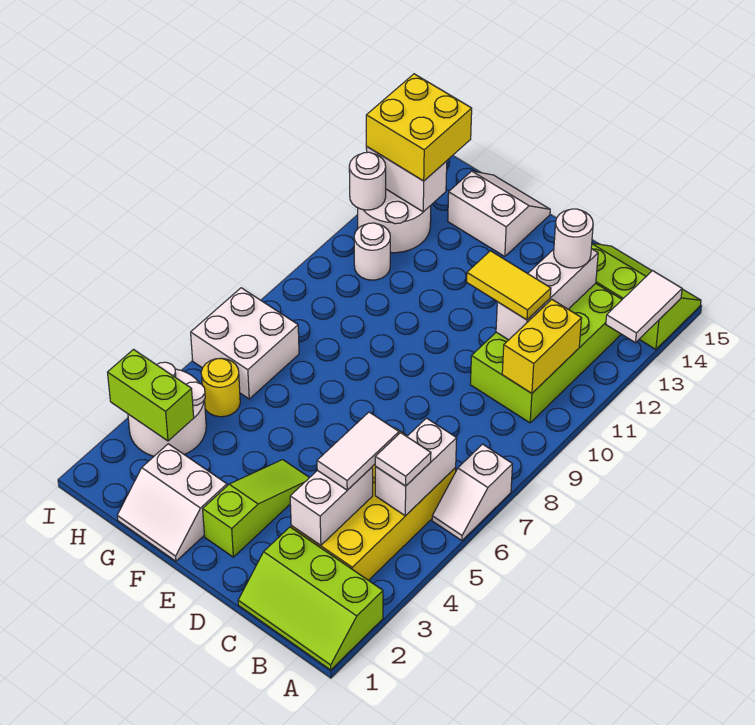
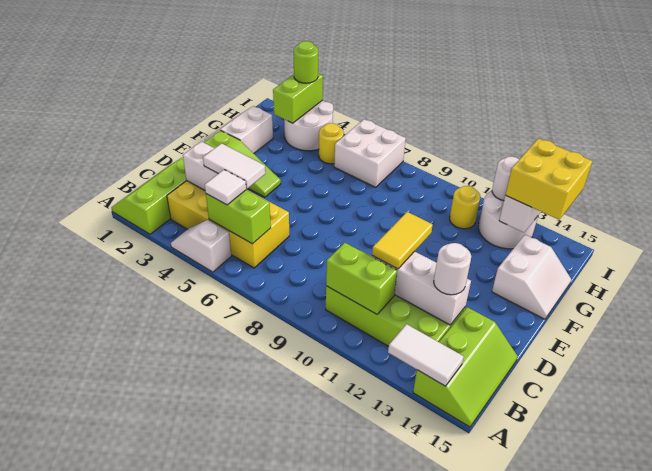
white slope A6:A7 level 1 top 7 -> white slope A4:A5 level 1 top 5
white brick B5:B6 level 2 -> lime brick B5:B6 level 2
yellow brick B10:B11 level 2 -> lime brick B10:B11 level 2
white round brick H11 level 1 -> yellow round brick H11 level 1
none -> lime round brick I3 level 3

